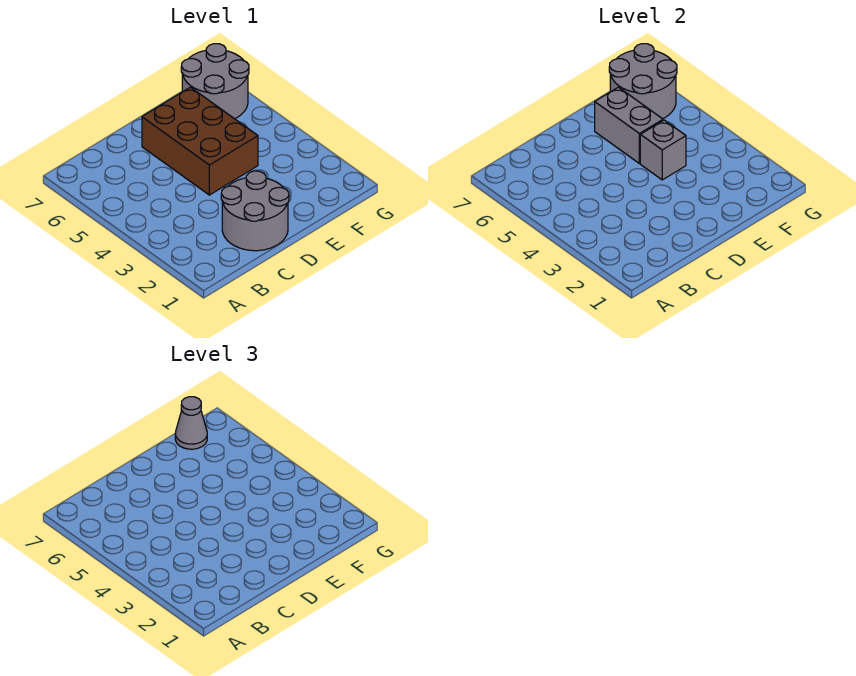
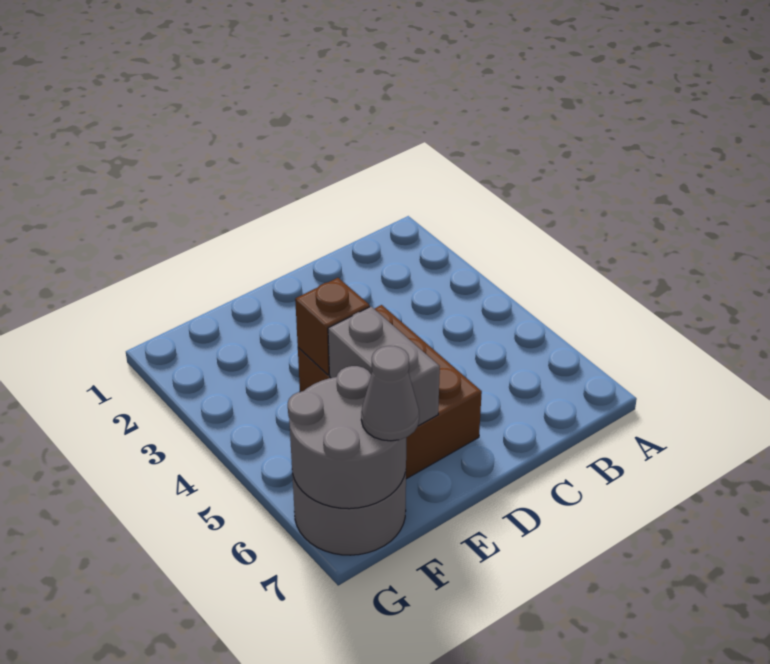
grey round brick C1:D2 level 1 -> none
grey brick E4 level 2 -> brown brick E4 level 2

